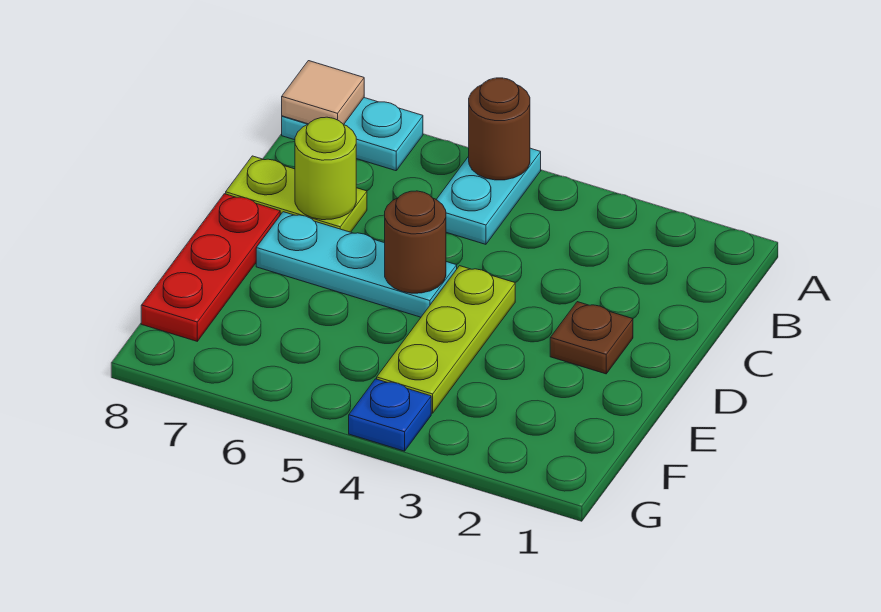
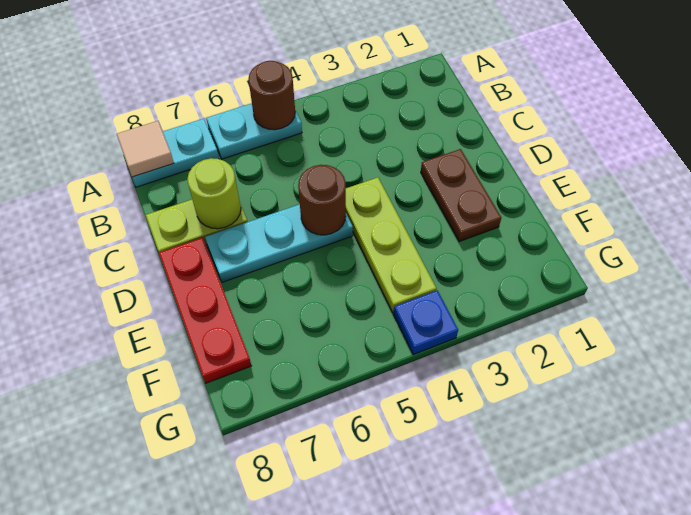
cyan plate A5:B5 level 1 -> cyan plate A5:A6 level 1
brown plate D2 level 1 -> brown plate D2:E2 level 1

